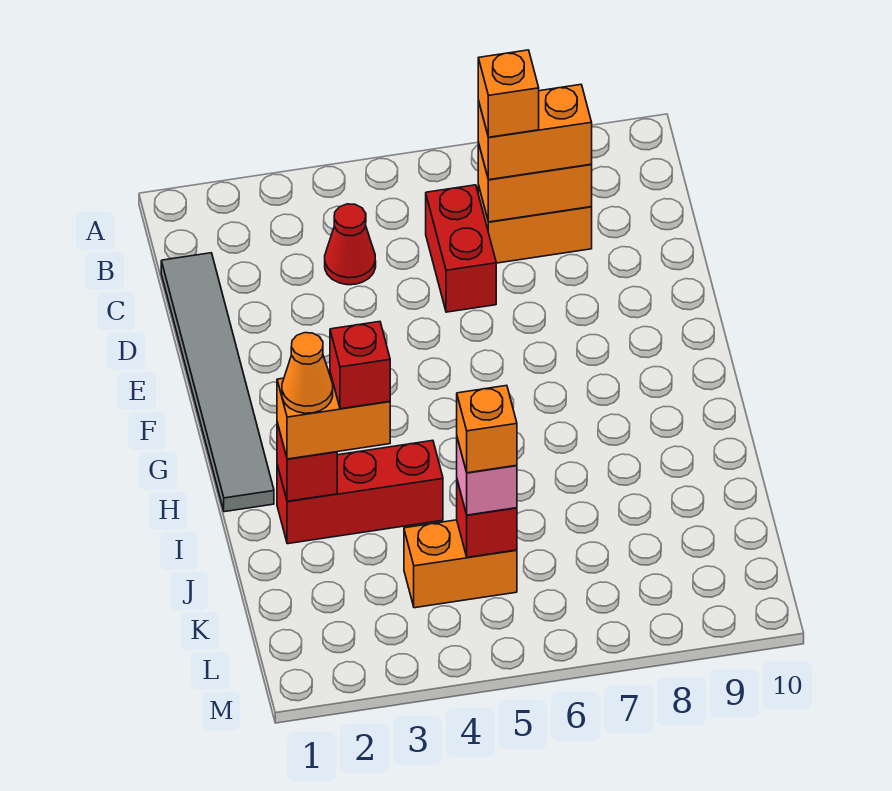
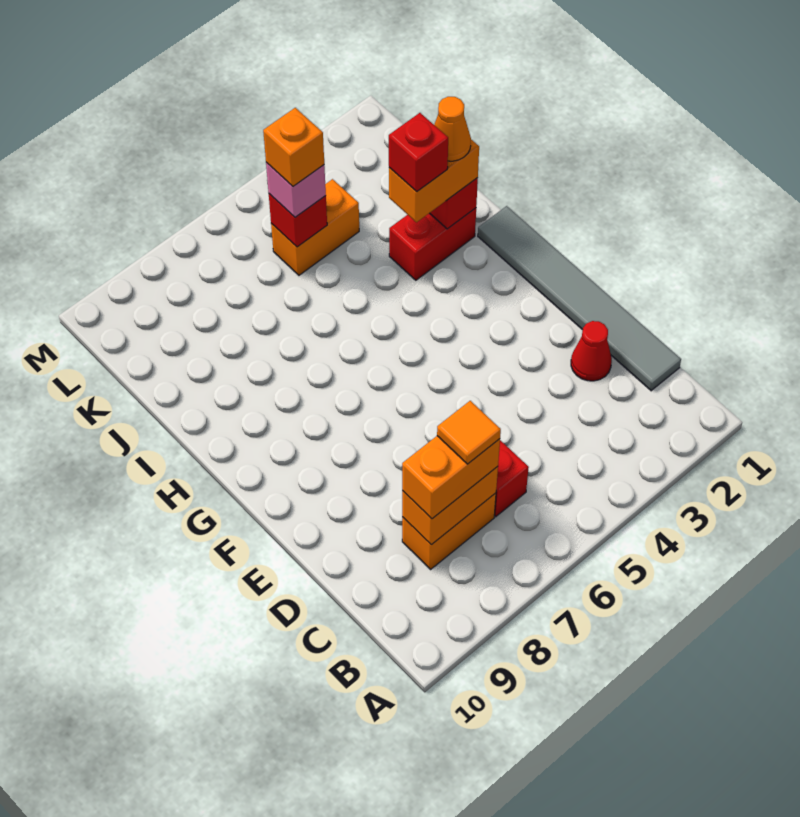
red cone C4 level 1 -> red cone D2 level 1
orange brick C7 level 4 -> orange tile C7 level 4
red brick I2:I4 level 1 -> red brick I2:I3 level 1

